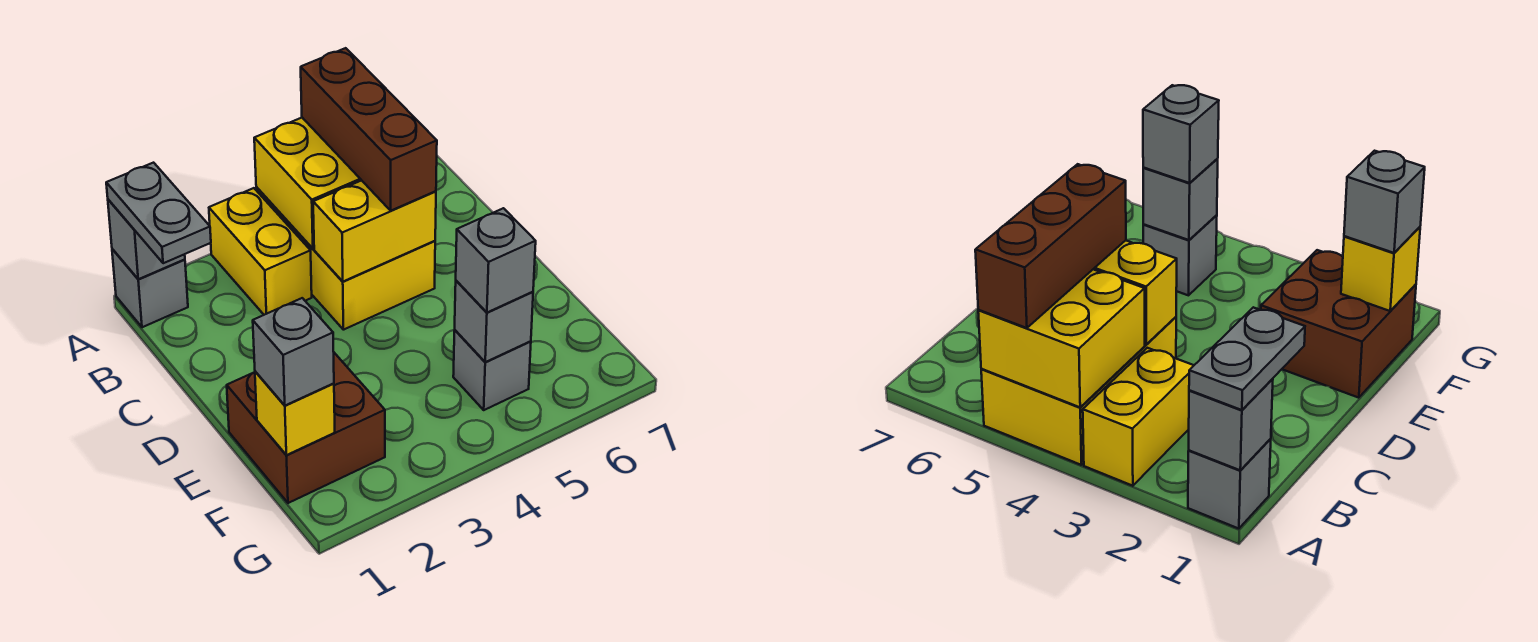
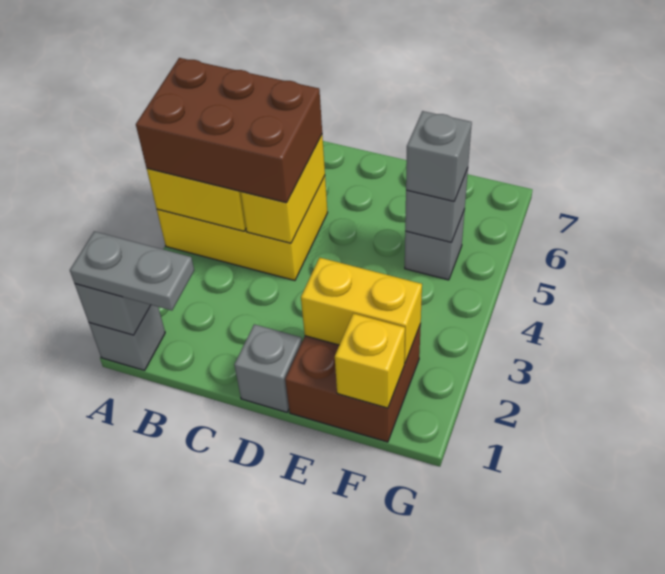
yellow brick A3:B3 level 1 -> yellow brick E2:F2 level 2
brown brick A5:C5 level 3 -> brown brick A4:C5 level 3
grey brick F1 level 3 -> grey brick D1 level 1

